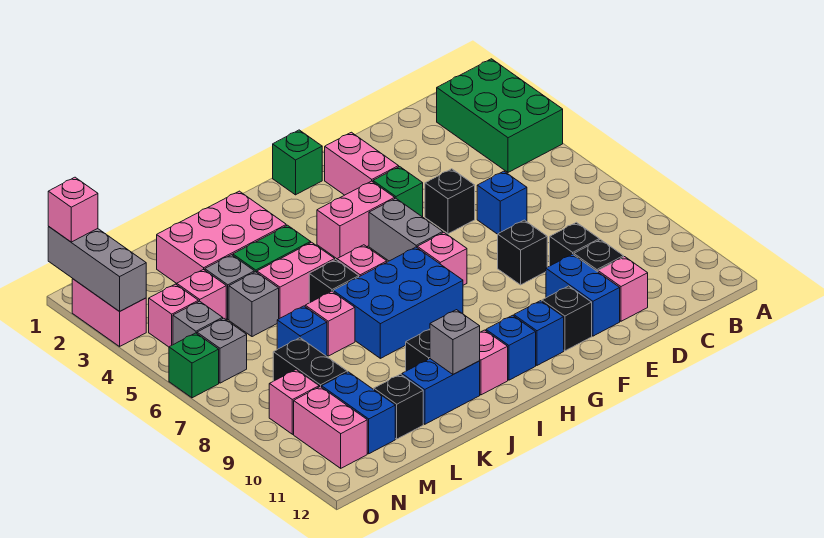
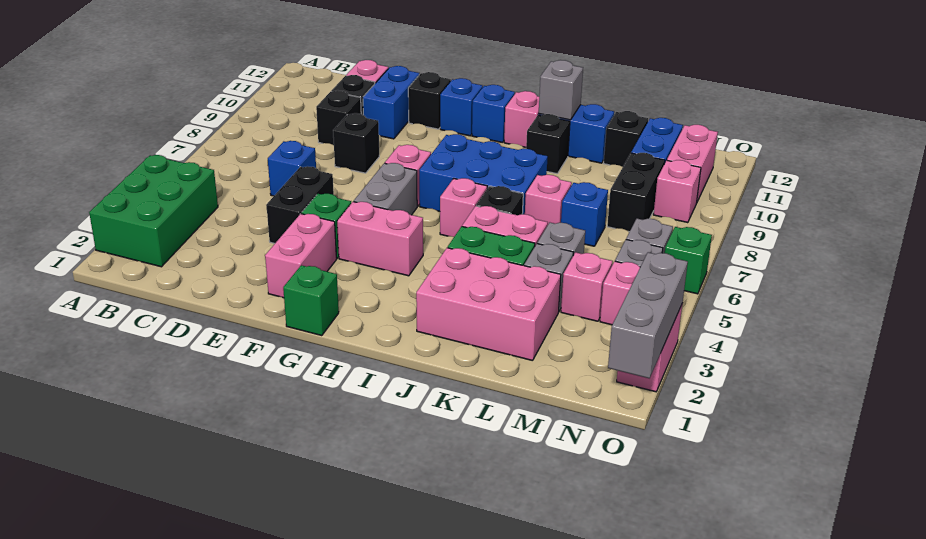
black brick E5 level 1 -> black brick E4:E5 level 1
pink brick O1 level 3 -> none

